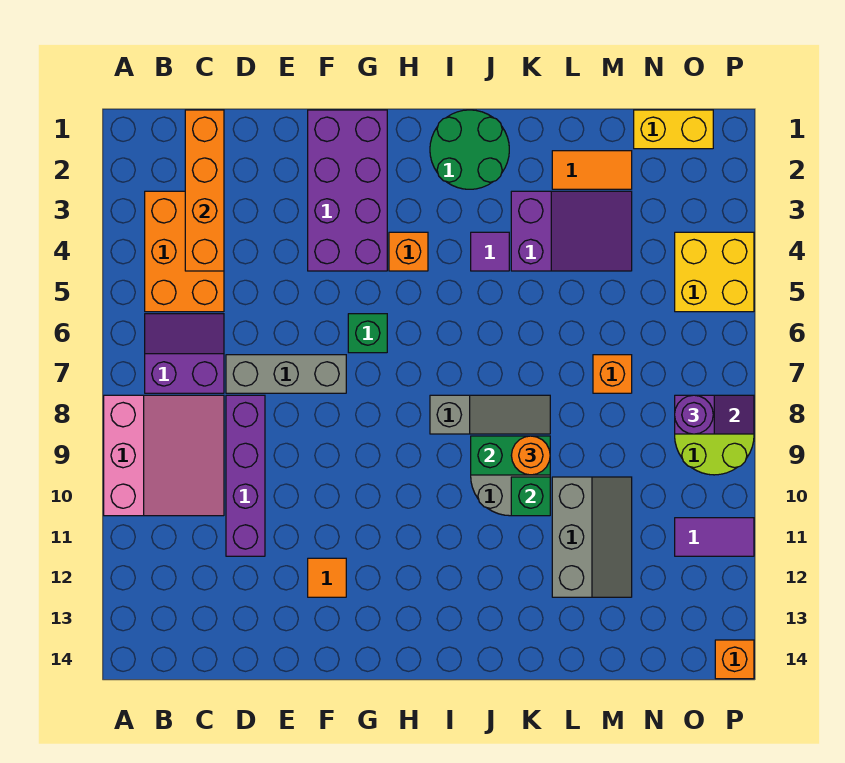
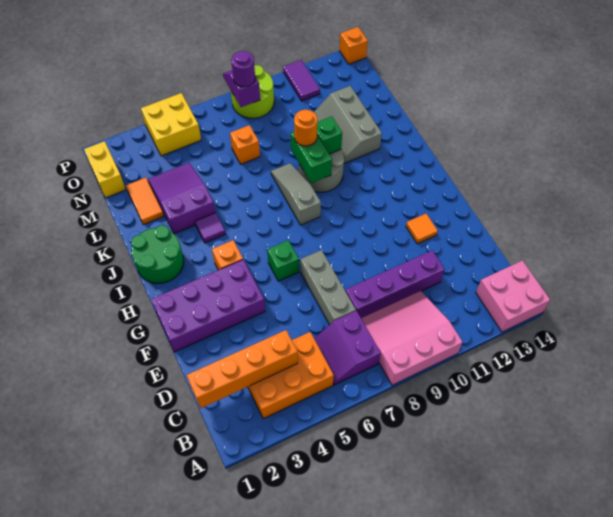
none -> pink brick A13:B14 level 1
grey slope L10:M12 level 1 top L -> grey slope K11:M12 level 1 top 12

